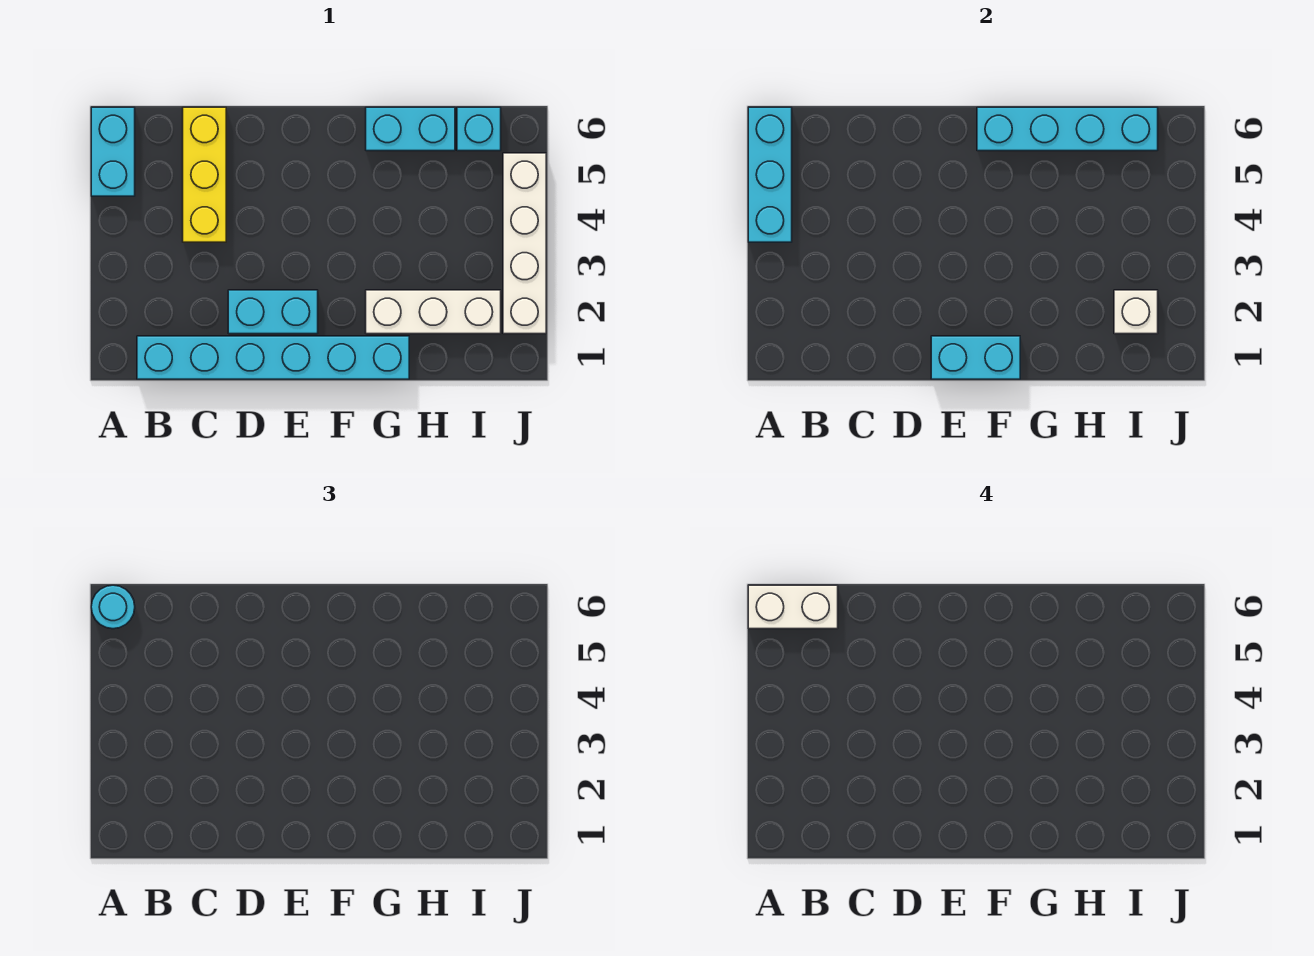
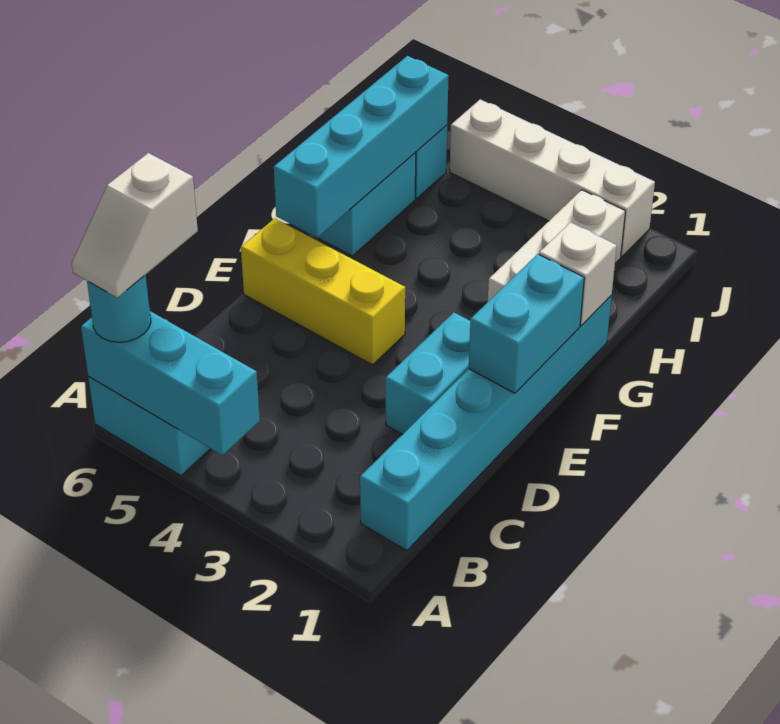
white brick A6:B6 level 4 -> white slope A6:B6 level 4 top B
yellow brick C4:C6 level 1 -> yellow brick E4:E6 level 1
white brick I2 level 2 -> white brick G1 level 2

